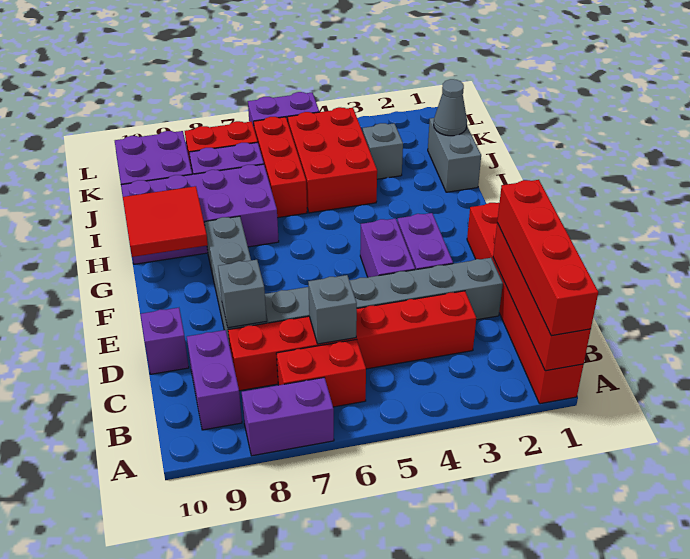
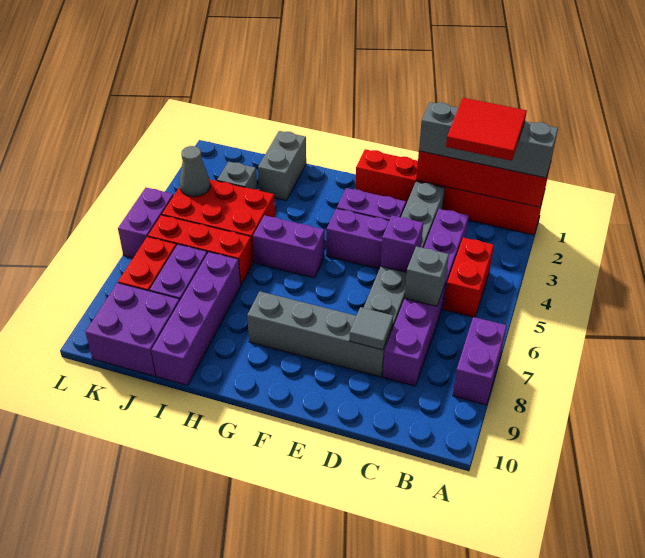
red brick A1:D1 level 3 -> grey brick A1:D1 level 3
red brick B6:B7 level 1 -> red brick B4:B5 level 1
purple brick B9:C9 level 1 -> purple brick G5:H5 level 1
red brick C3:C8 level 1 -> purple brick C3:C8 level 1
grey brick D8 level 2 -> grey tile D8 level 2
purple brick D10 level 1 -> purple brick D5 level 2
red tile G9:H10 level 2 -> red tile B1:C2 level 4
purple brick H7:I10 level 1 -> purple brick I7:I10 level 1
grey brick I1:J1 level 1 -> grey brick I1:I2 level 1
grey cone J1 level 2 -> grey cone K4 level 2

